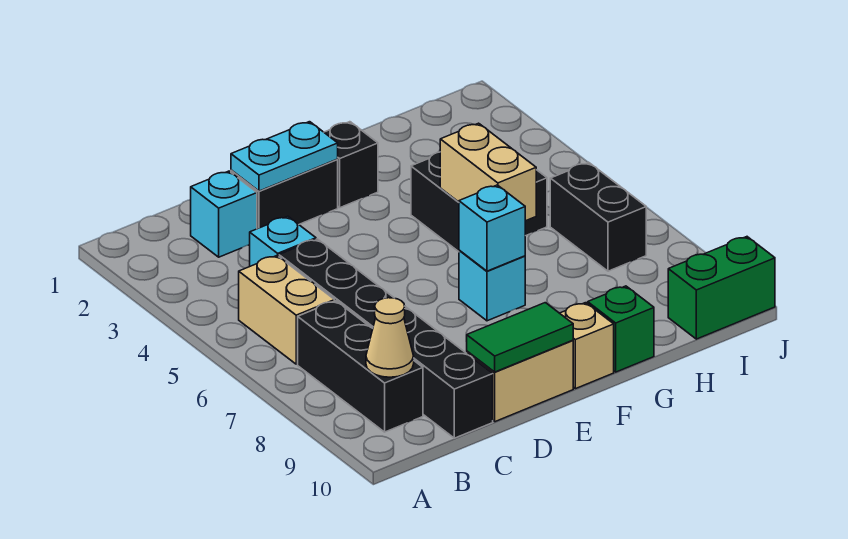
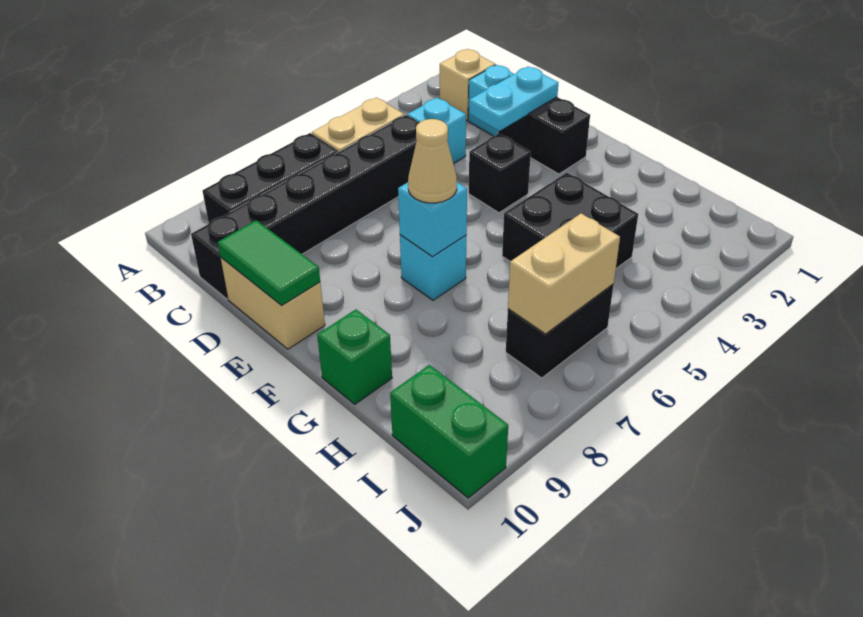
tan cone B9 level 2 -> tan cone F7 level 3
cyan plate D2:E2 level 2 -> cyan plate D2:D3 level 2
black brick F2 level 1 -> black brick E4 level 1
tan brick F10 level 1 -> tan brick B2 level 1
tan brick G5:G6 level 2 -> tan brick I6:I7 level 2

